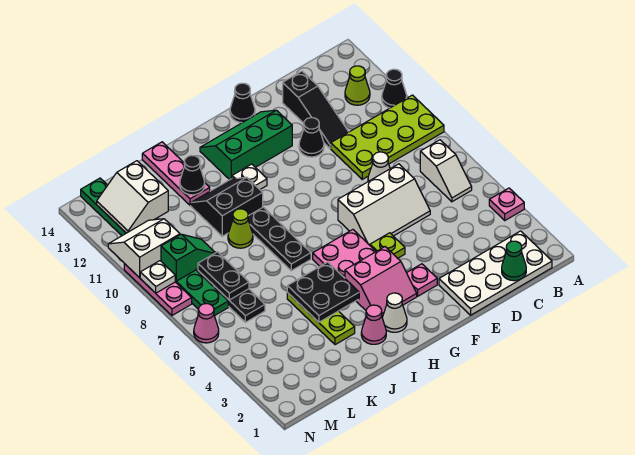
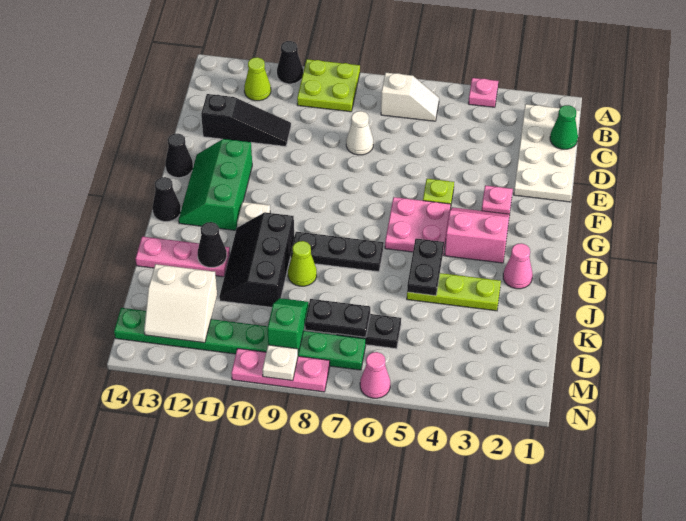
lime plate A9:D10 level 1 -> lime plate A9:B10 level 1
white slope D6:F7 level 1 top 7 -> none
black cone E11 level 1 -> black cone H14 level 1
pink slope G3:H4 level 1 top 4 -> pink slope G3:H4 level 1 top H
white cone H2 level 1 -> none
black plate I4:J5 level 2 -> black plate I5:J5 level 2
black slope I10:J11 level 1 top 10 -> black slope I10:K11 level 1 top 10
white slope M10:N11 level 2 top 10 -> none

